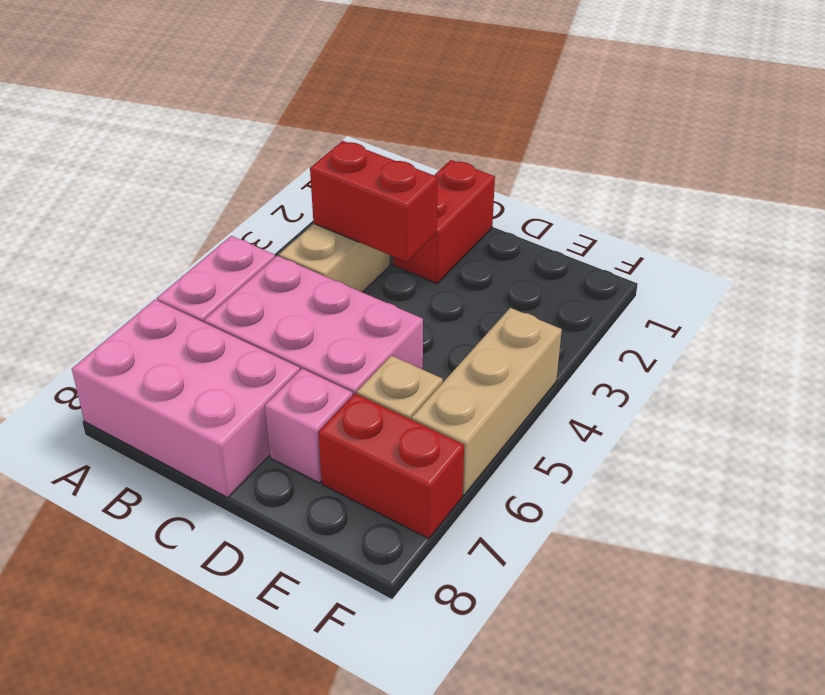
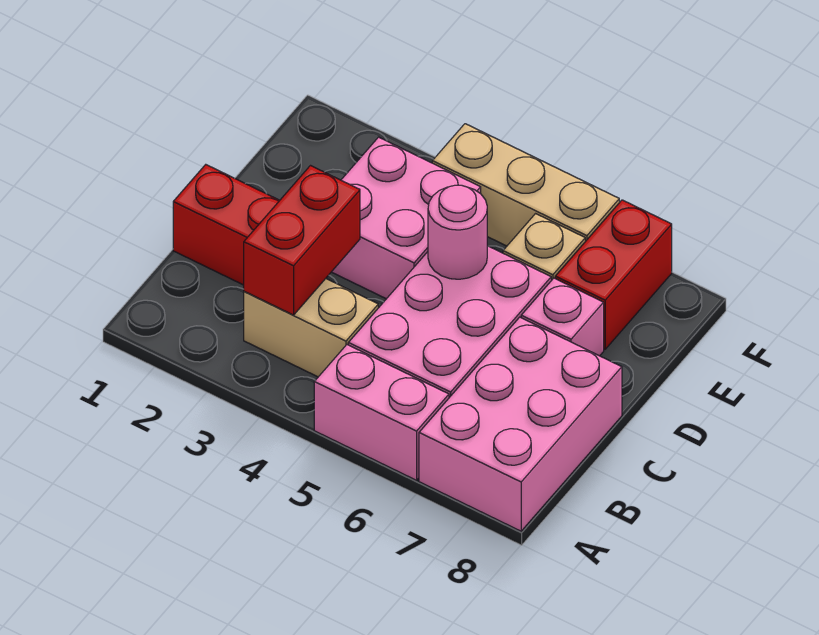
none -> pink brick D3:E4 level 1
none -> pink round brick D5 level 2

